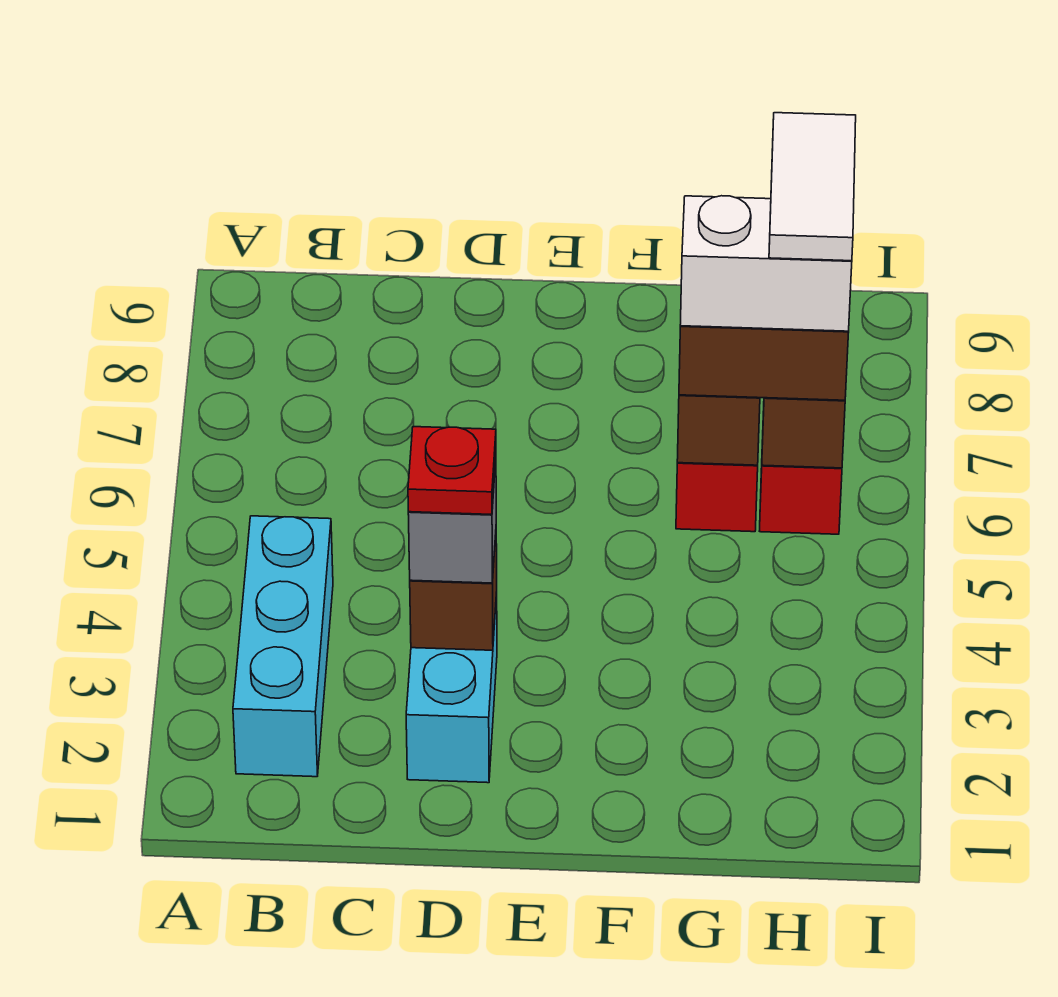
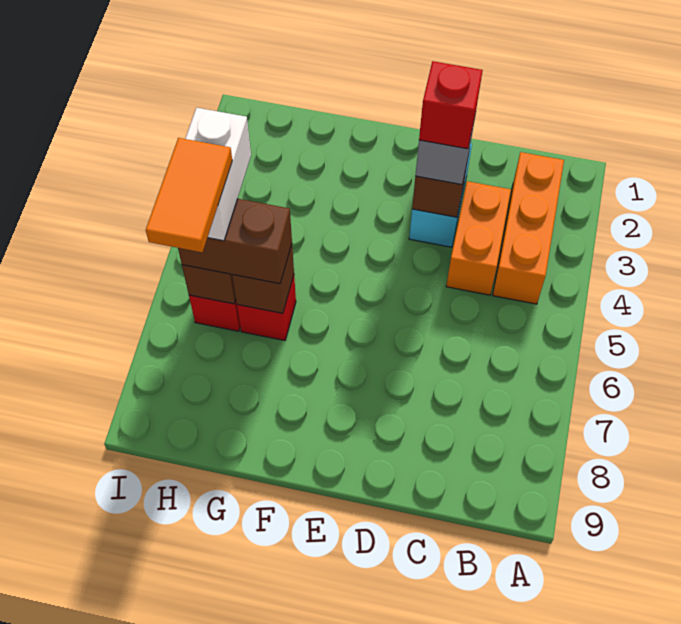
cyan brick B2:B4 level 1 -> orange brick B2:B4 level 1
none -> orange brick C3:C4 level 1
red plate D3 level 4 -> red brick D3 level 4
white brick G6:H6 level 4 -> white brick H5:H6 level 4
white tile H6:H7 level 5 -> orange tile H6:H7 level 5

